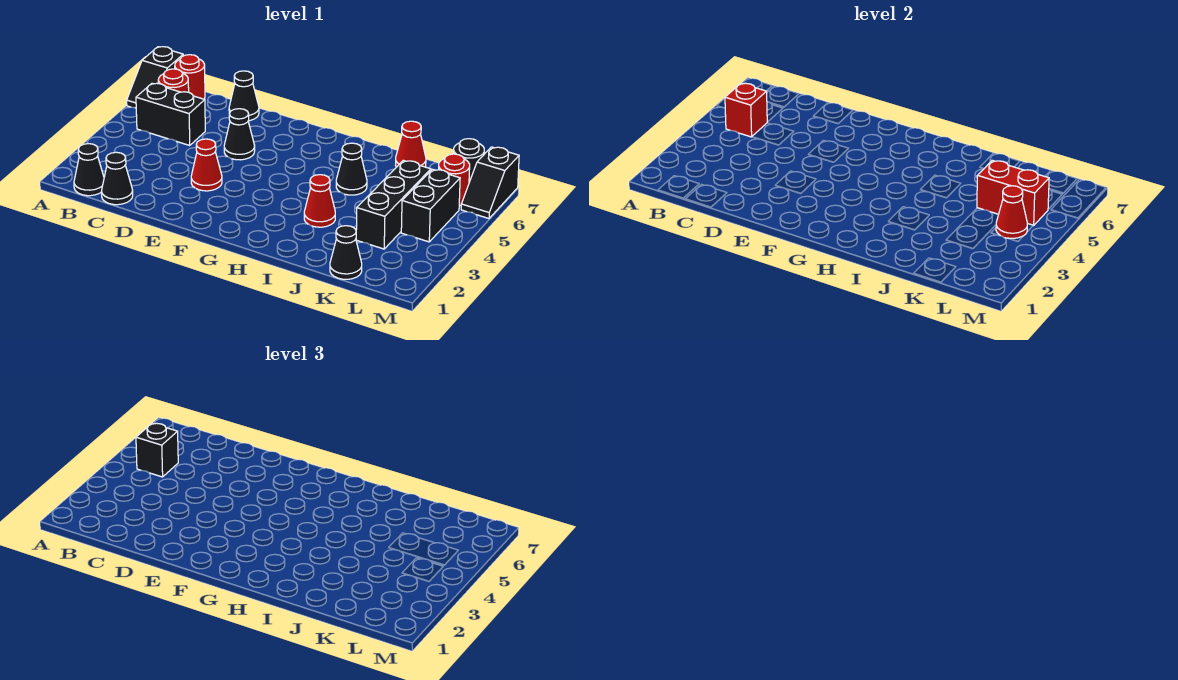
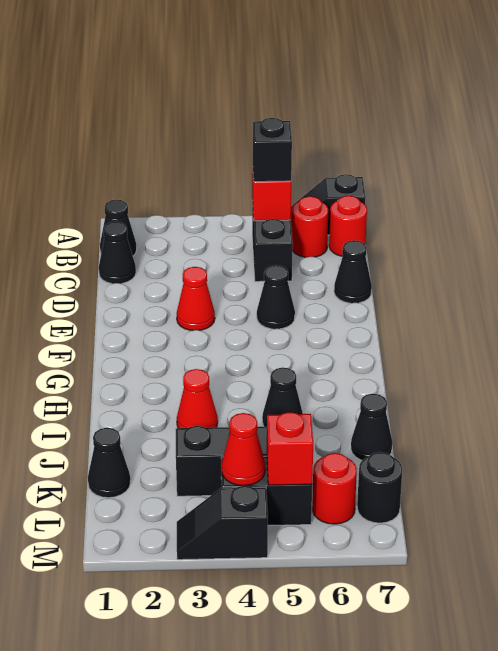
red cone J7 level 1 -> black cone J7 level 1
red brick K5:L5 level 2 -> red brick L5 level 2
black slope M6:M7 level 1 top 7 -> black slope M3:M4 level 1 top 4

